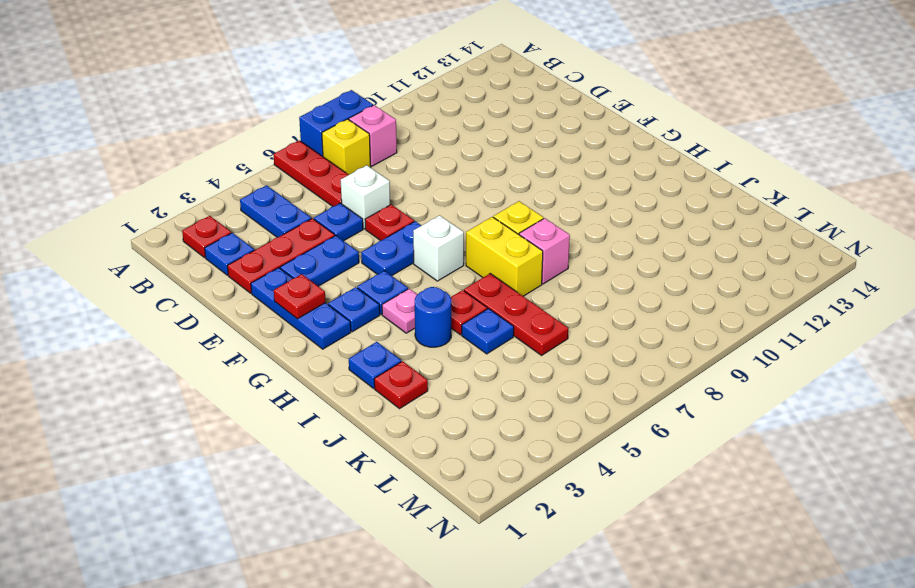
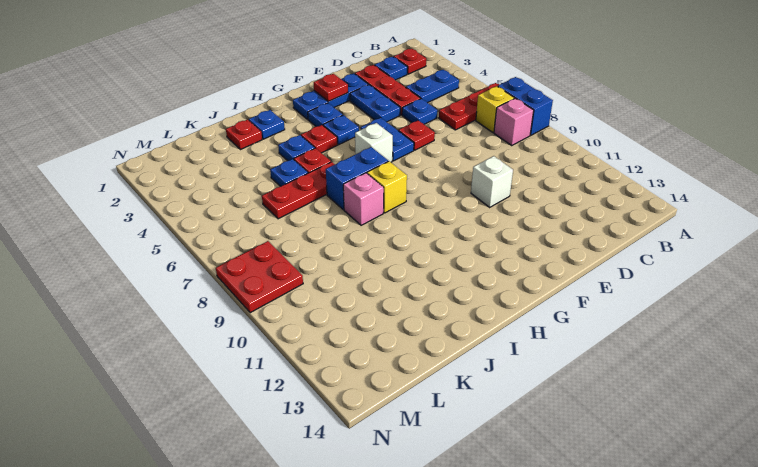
white brick D6 level 1 -> white brick E10 level 1
pink plate H4 level 1 -> red plate H4 level 1
yellow brick H7:I7 level 1 -> blue brick H7:I7 level 1
blue round brick I4 level 1 -> blue plate I4 level 1
none -> red plate M8:N9 level 1

